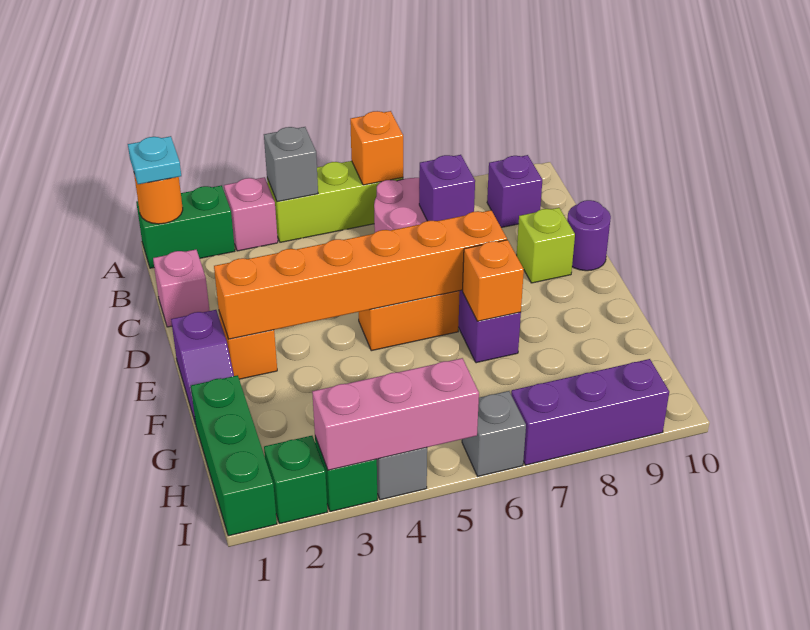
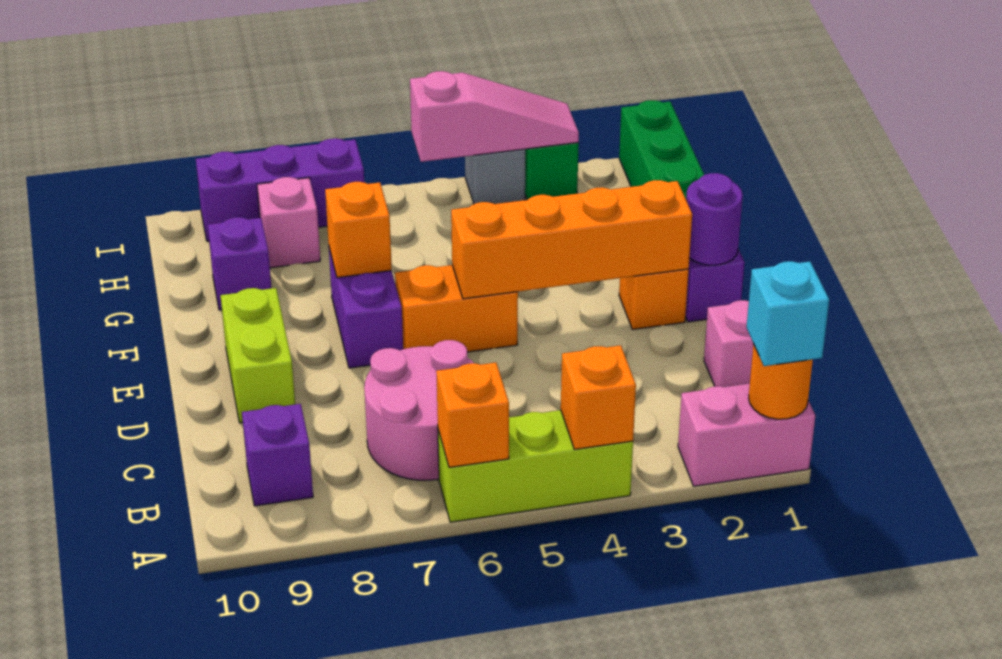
green brick A1:A2 level 1 -> pink brick A1:A2 level 1
cyan plate A1 level 3 -> cyan brick A1 level 3
pink brick A3 level 1 -> pink brick H8 level 1
grey brick A4 level 2 -> orange brick A4 level 2
purple brick C7 level 2 -> purple brick G9 level 1
lime brick D9 level 1 -> lime brick D9:E9 level 1
purple round brick D10 level 1 -> purple round brick E1 level 2
orange brick E2:E7 level 2 -> orange brick E2:E5 level 2
green brick I2 level 1 -> none
pink brick I3:I5 level 2 -> pink slope I3:I5 level 2 top 5
grey brick I6 level 1 -> none

